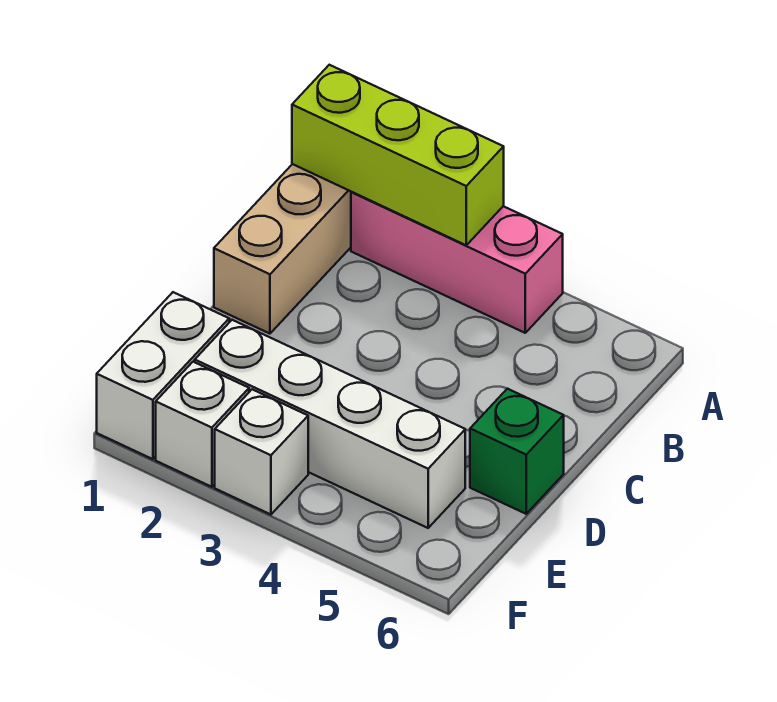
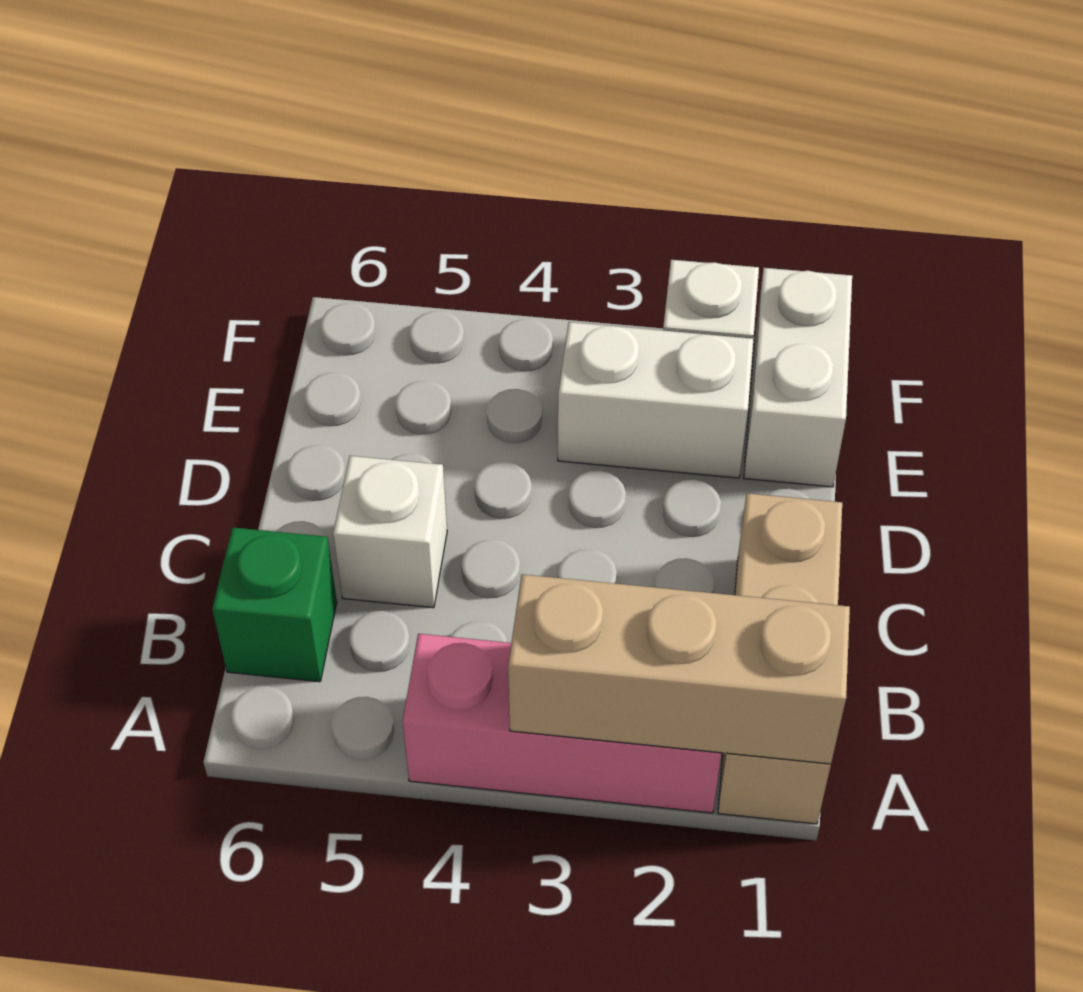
lime brick A1:A3 level 2 -> tan brick A1:A3 level 2
green brick D6 level 1 -> green brick B6 level 1
white brick E2:E5 level 1 -> white brick E2:E3 level 1
white brick F3 level 1 -> white brick C5 level 1

